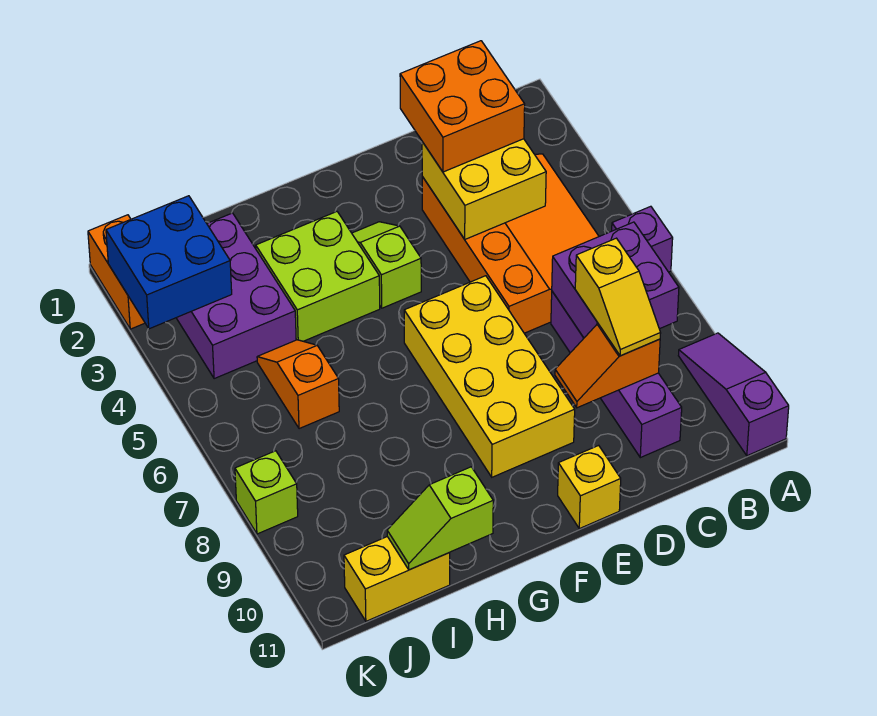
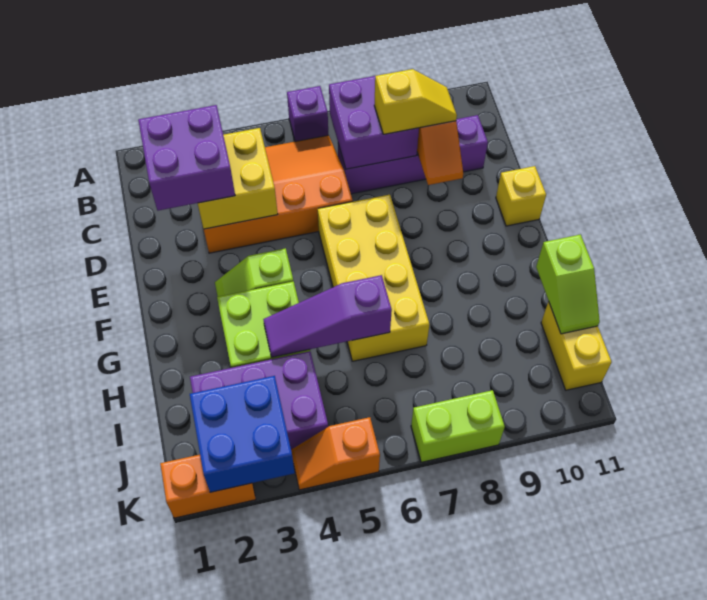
purple slope A9:A11 level 1 top 11 -> purple slope H4:H6 level 2 top 6
orange brick C2:D3 level 3 -> purple brick C2:D3 level 3
yellow brick E6:F9 level 1 -> yellow brick E6:H7 level 1
orange slope I5:I6 level 1 top 6 -> orange slope K4:K5 level 1 top 5
lime brick K8 level 1 -> lime brick K7:K8 level 1

